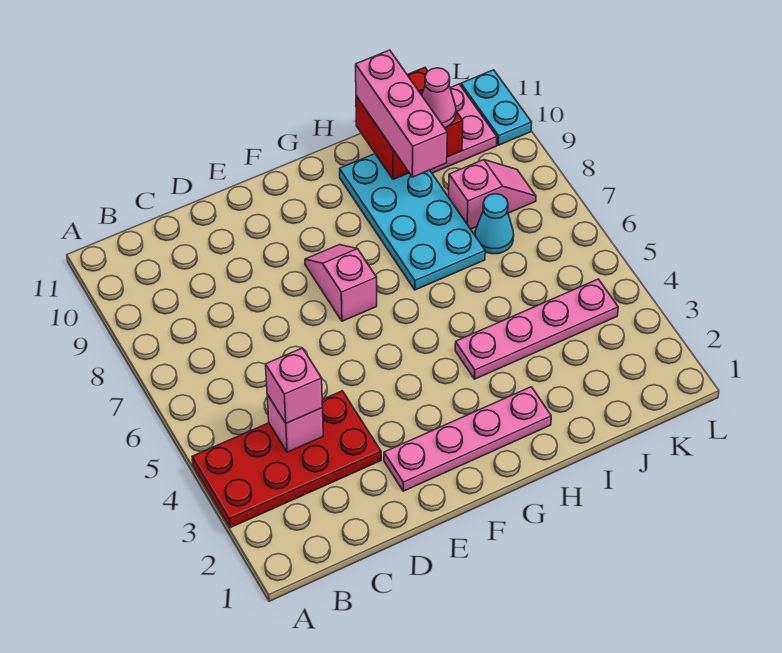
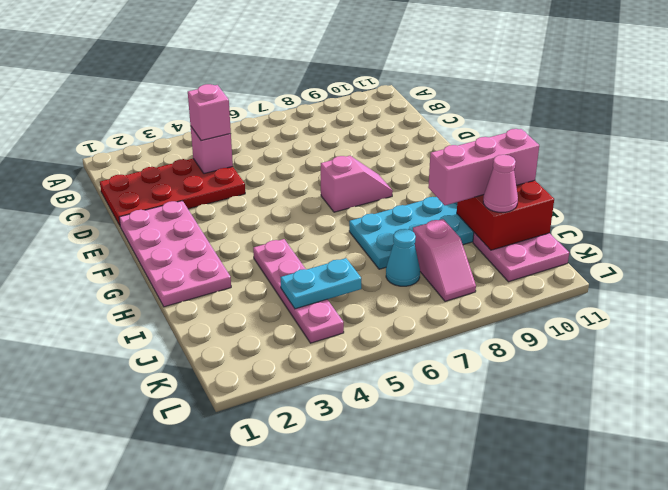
red plate A3:D4 level 1 -> red plate C1:D4 level 1
pink plate E2:H2 level 1 -> pink plate E1:H2 level 1
cyan plate L10:L11 level 1 -> cyan plate J4:J5 level 2

